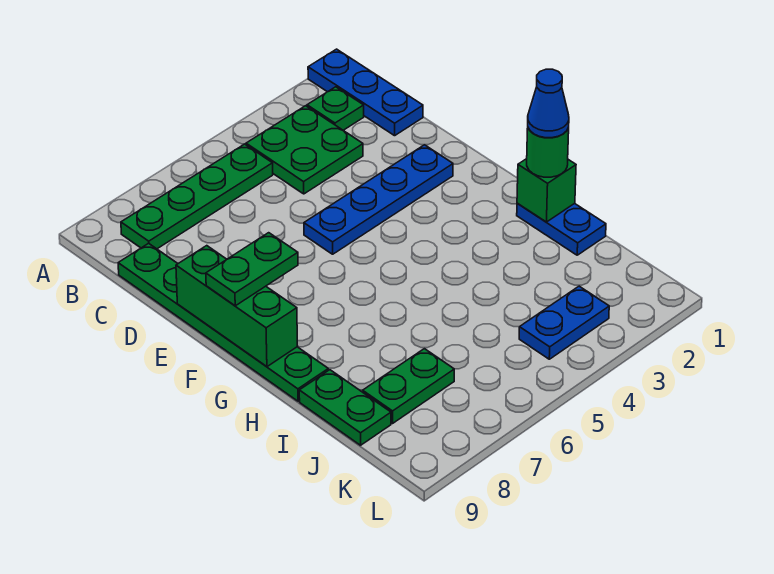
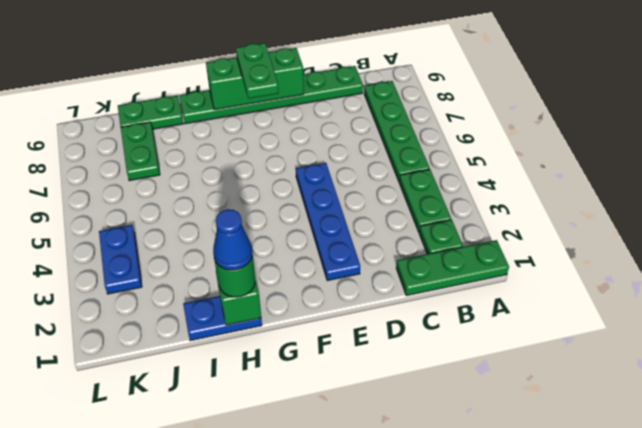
blue plate A1:C1 level 1 -> green plate A1:C1 level 1
green plate B3:C4 level 1 -> green plate B3:B4 level 1

